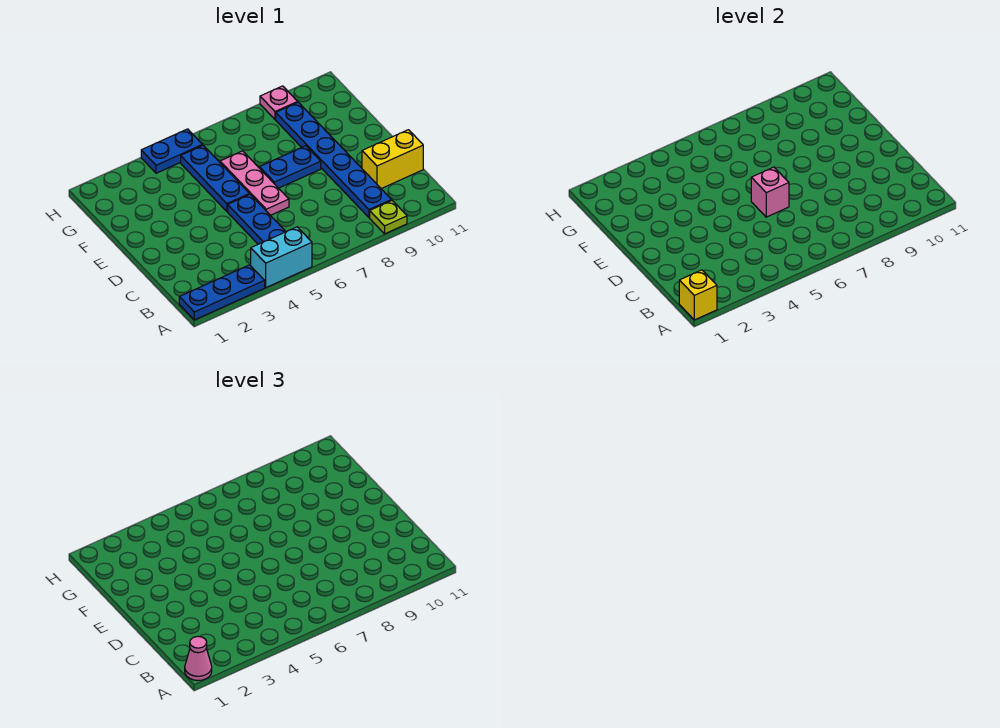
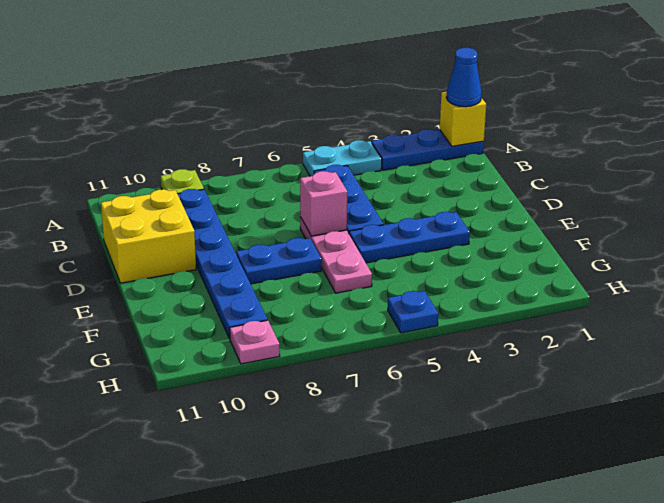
pink cone A1 level 3 -> blue cone A1 level 3
cyan brick A4:A5 level 1 -> cyan plate A4:A5 level 1
yellow brick C10:C11 level 1 -> yellow brick C10:D11 level 1
blue plate E5:G5 level 1 -> blue plate E3:E5 level 1
blue plate H4:H5 level 1 -> blue plate H5 level 1

